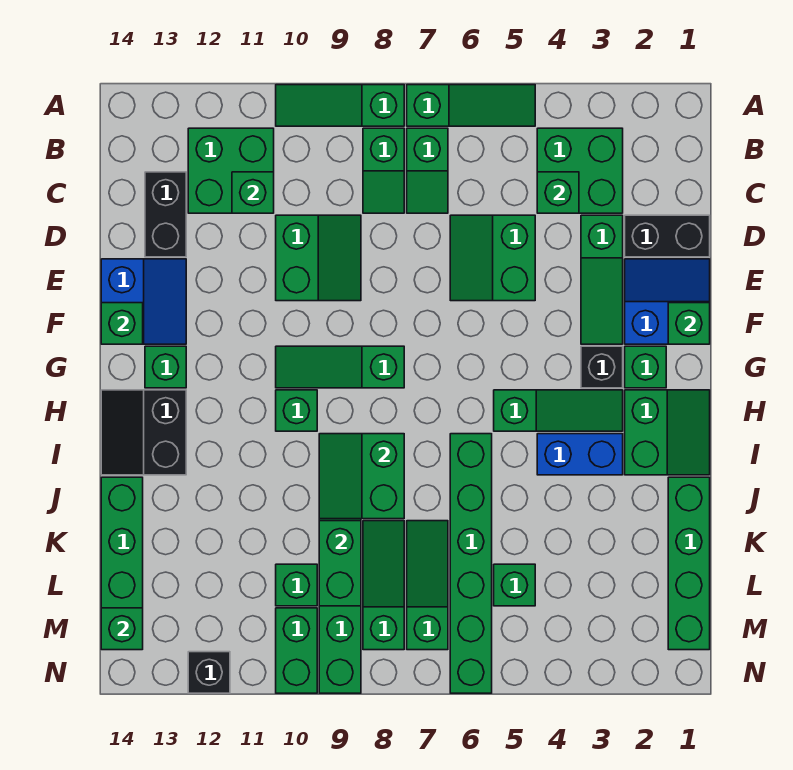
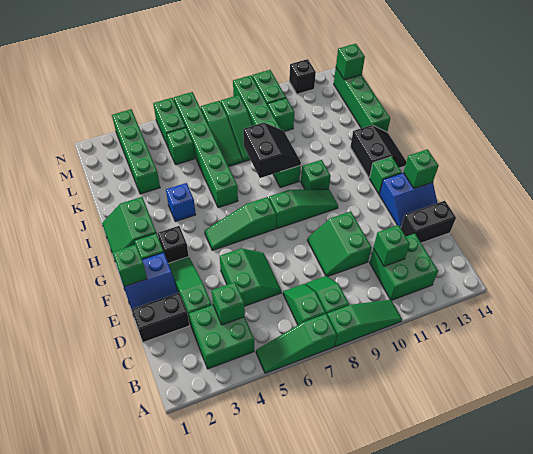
black brick C13:D13 level 1 -> black brick D13:D14 level 1
blue slope E13:F14 level 1 top 14 -> blue slope E13:F14 level 1 top F
green slope H3:H5 level 1 top 5 -> green slope G5:G7 level 1 top 7
blue brick I3:I4 level 1 -> blue brick I4 level 1
green slope I8:J9 level 2 top 8 -> black slope I8:J9 level 2 top 8
green brick J1:M1 level 1 -> green brick K3:N3 level 1
green brick K9:L9 level 2 -> green brick M5:N5 level 1

